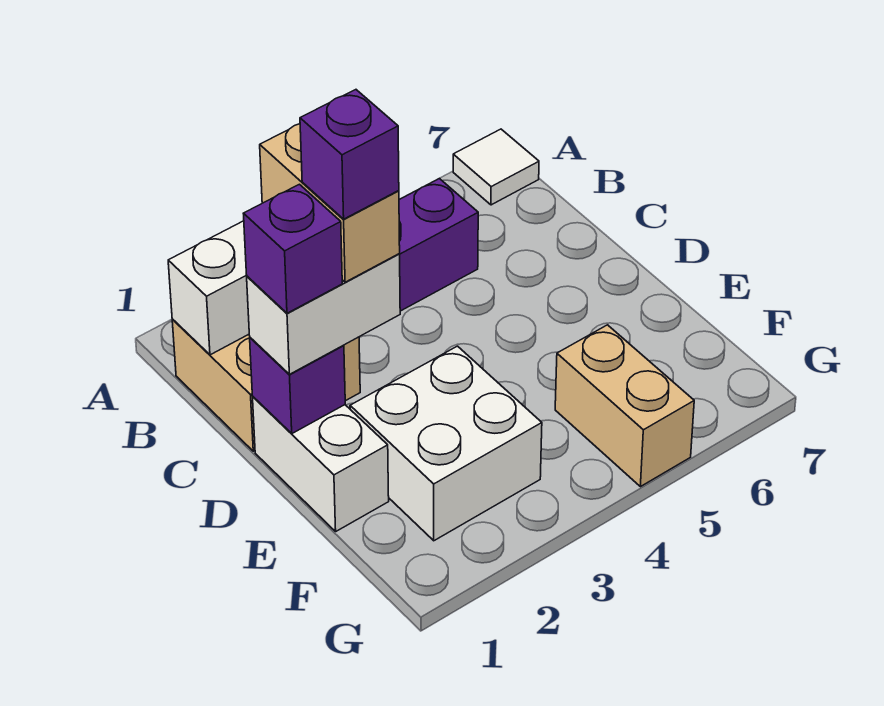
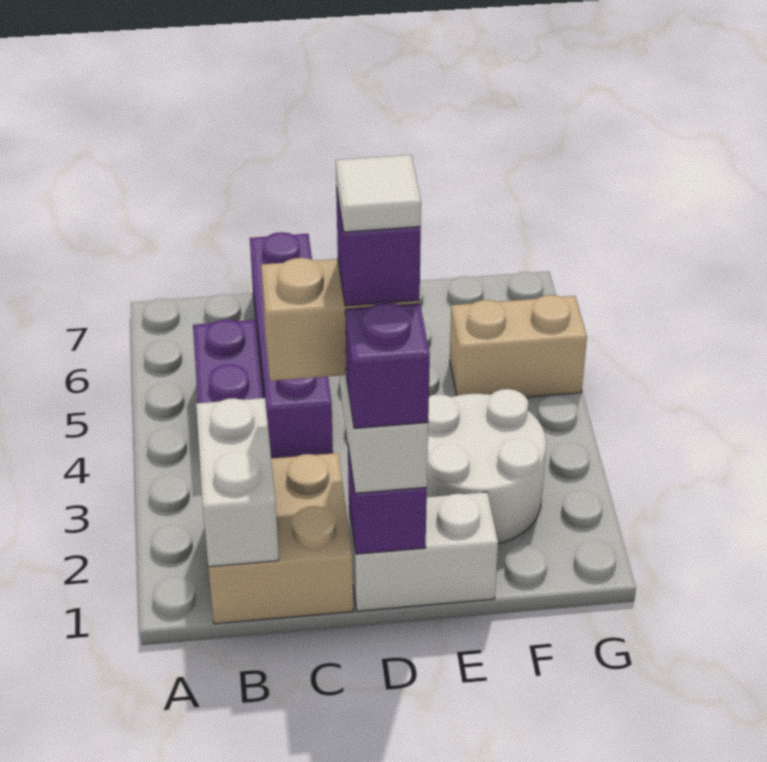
white tile A7 level 1 -> white tile D2 level 6
none -> purple brick C4:C7 level 1
white brick E2:F3 level 1 -> white round brick E2:F3 level 1

